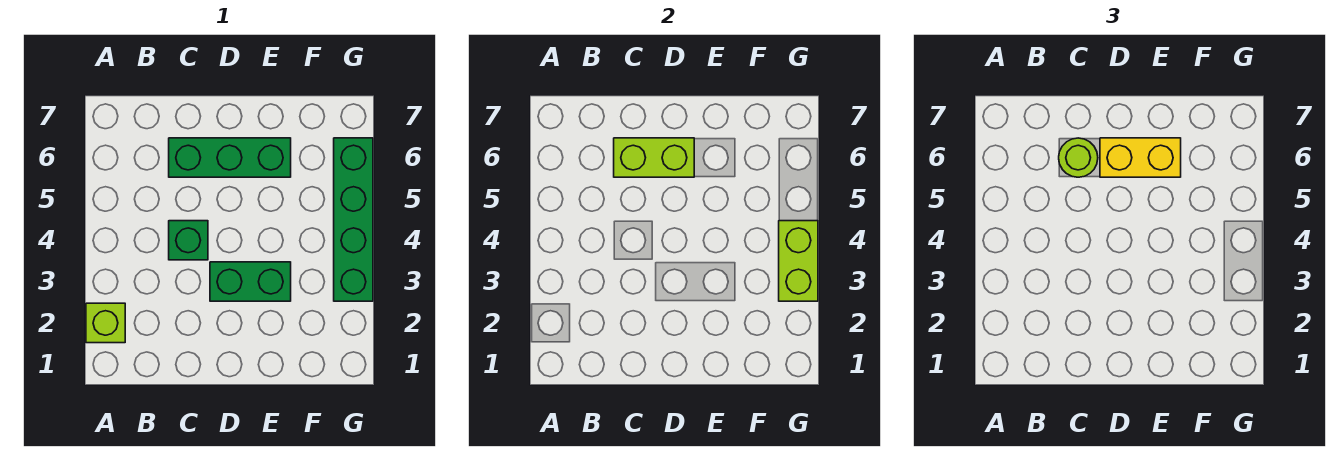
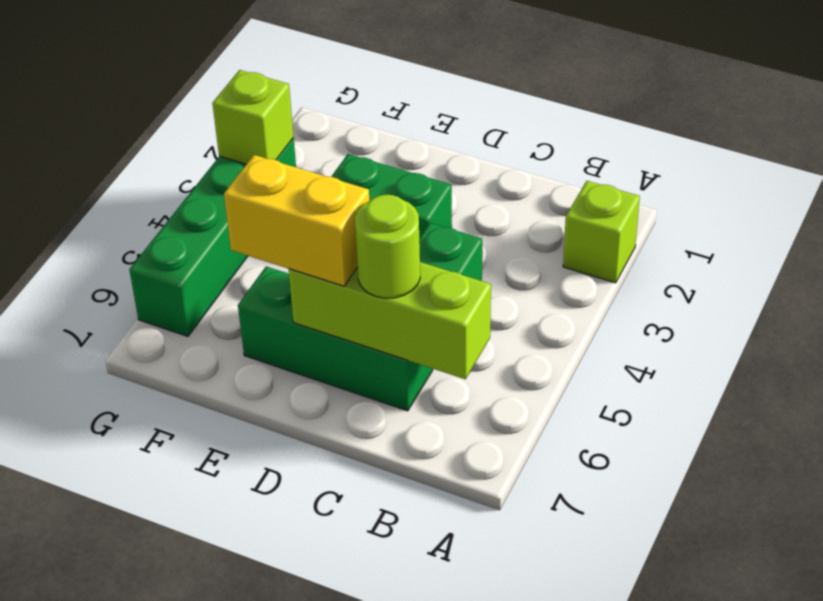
lime brick C6:D6 level 2 -> lime brick B6:D6 level 2
lime brick G3:G4 level 2 -> lime brick G3 level 2

